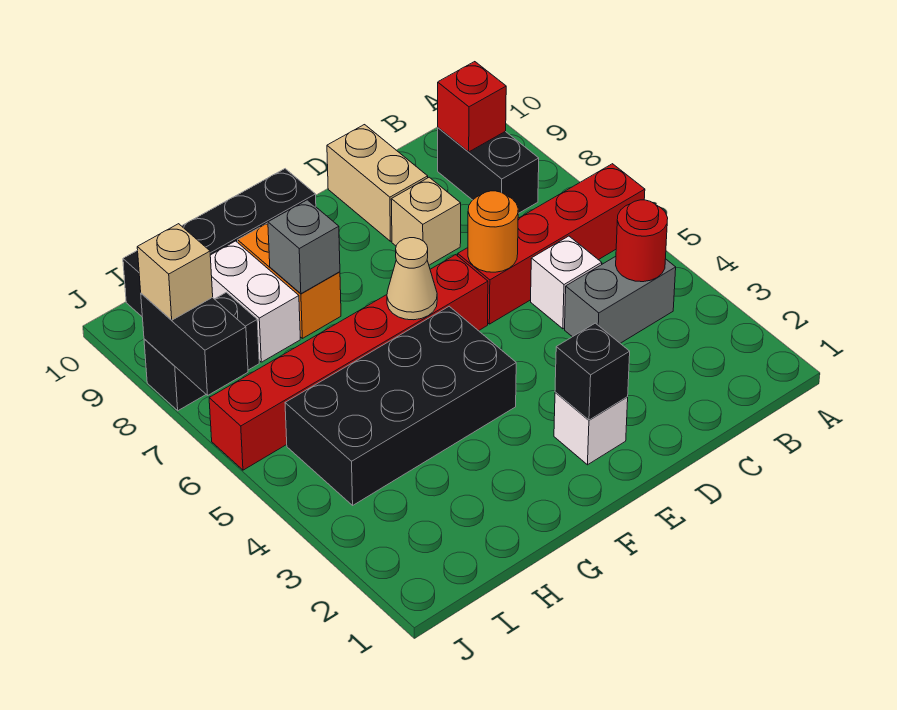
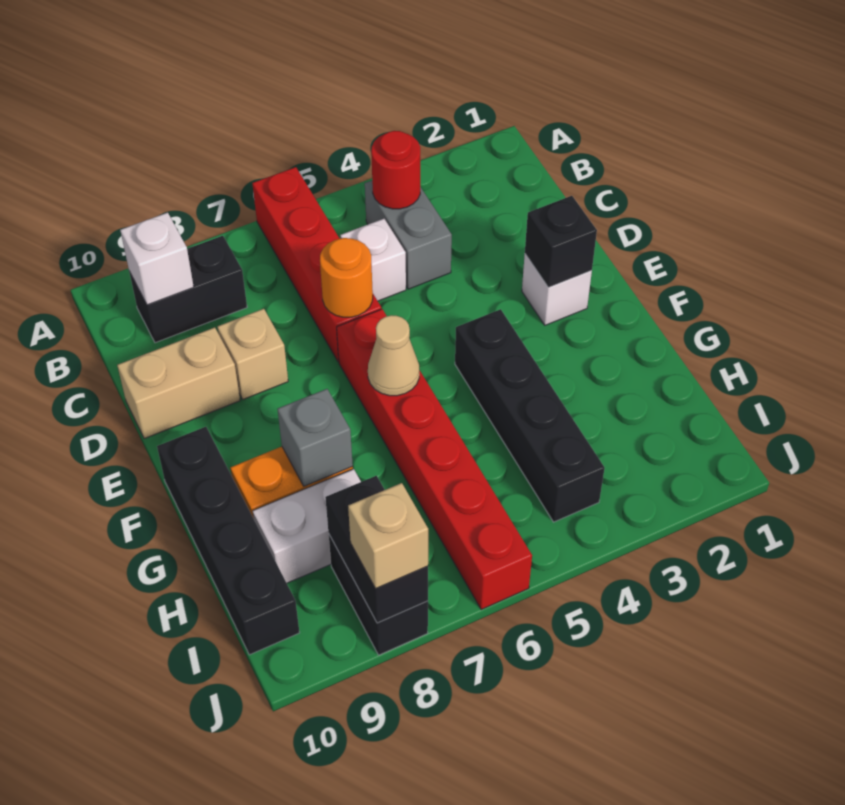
red brick B9 level 2 -> white brick B9 level 2
black brick F4:I5 level 1 -> black brick F4:I4 level 1
black brick J7:J8 level 2 -> black brick I8:J8 level 2

